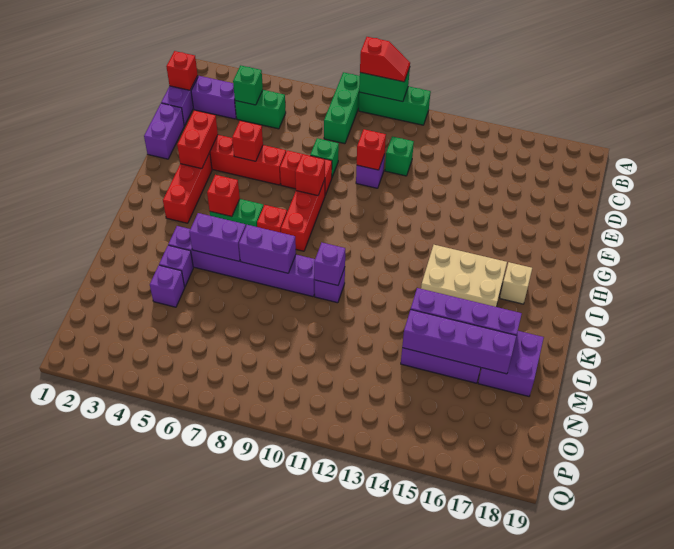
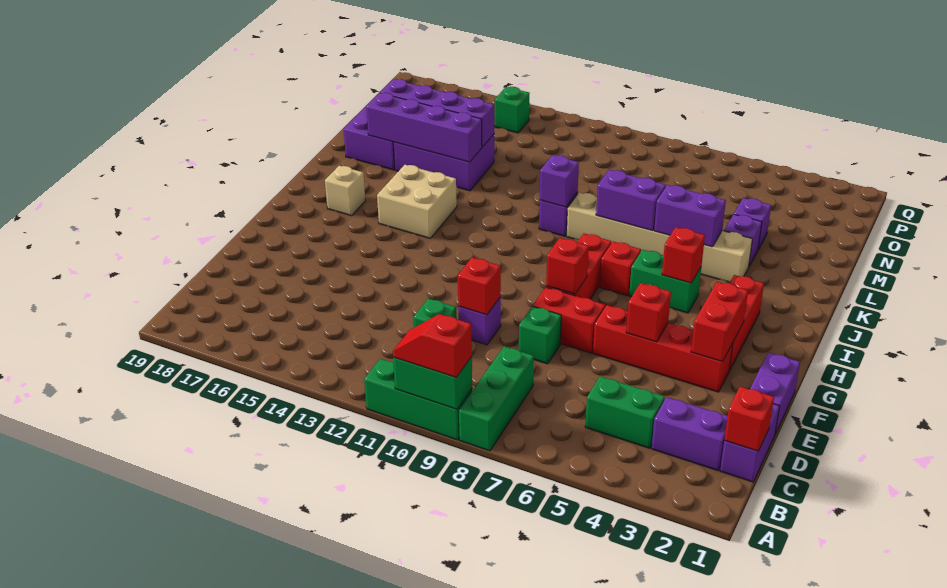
green brick C4 level 2 -> green brick P14 level 1
tan brick I14:J16 level 1 -> tan brick I14:J15 level 1
purple brick K4:K9 level 1 -> tan brick K4:K9 level 1

